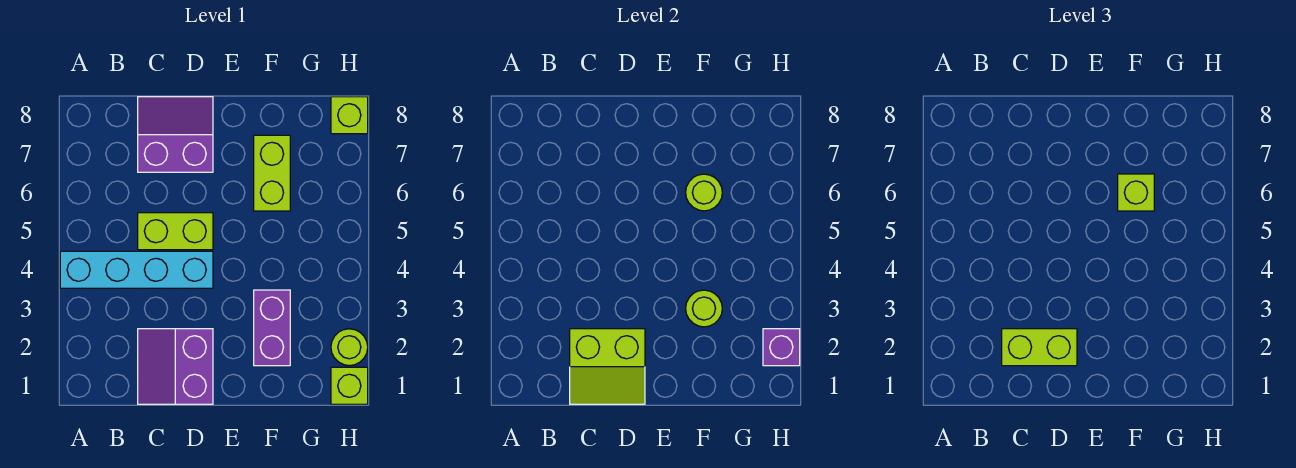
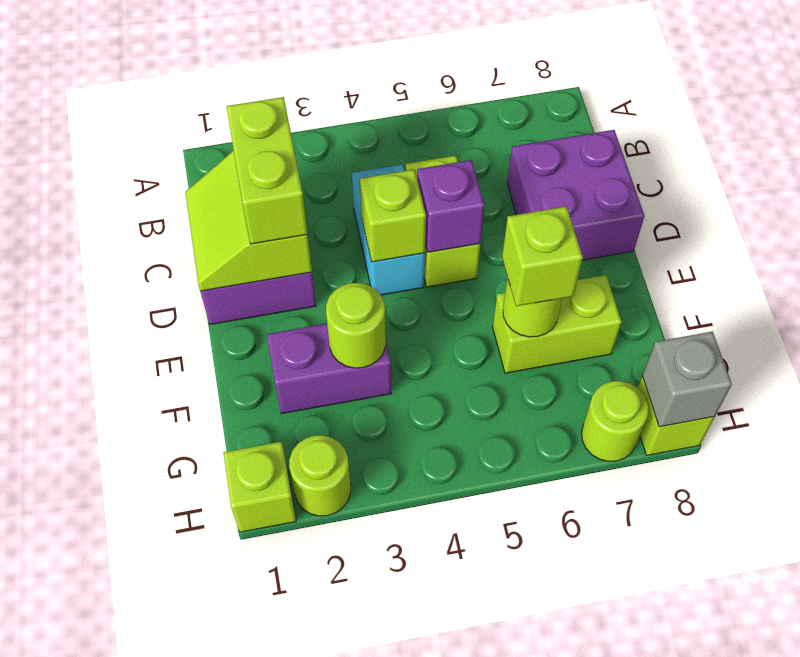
cyan brick A4:D4 level 1 -> cyan brick C4:D4 level 1
purple slope C7:D8 level 1 top 7 -> purple brick C7:D8 level 1
none -> lime brick D4 level 2
purple brick H2 level 2 -> purple brick D5 level 2
none -> lime round brick H7 level 1
none -> grey brick H8 level 2

